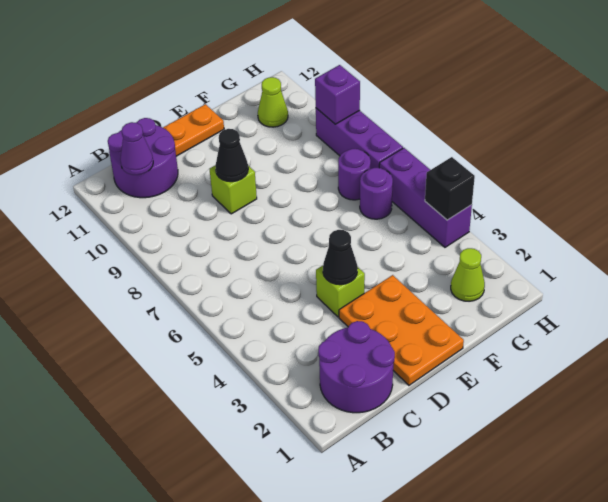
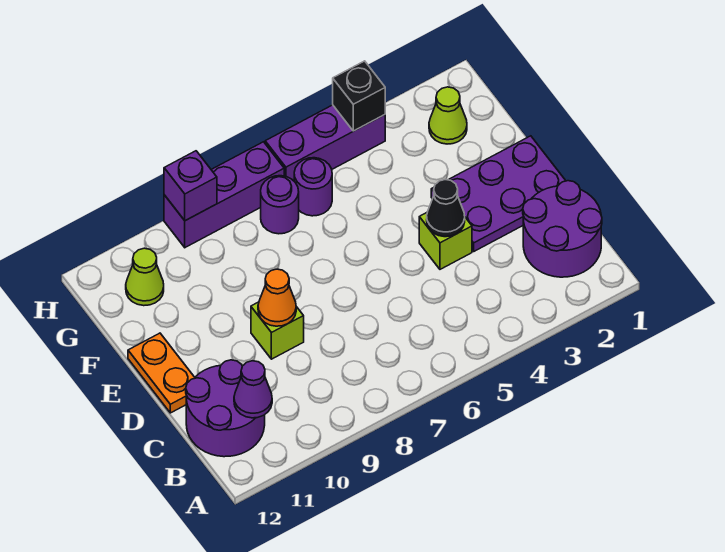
orange plate D1:E3 level 1 -> purple plate D1:E3 level 1
black cone D9 level 2 -> orange cone D9 level 2

